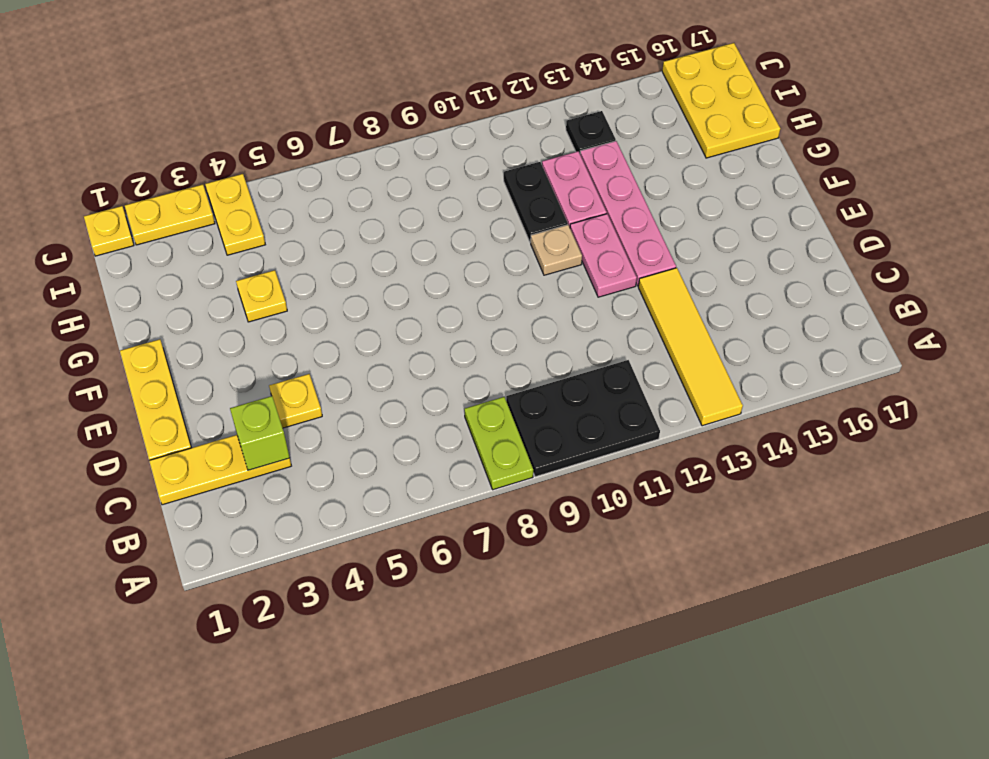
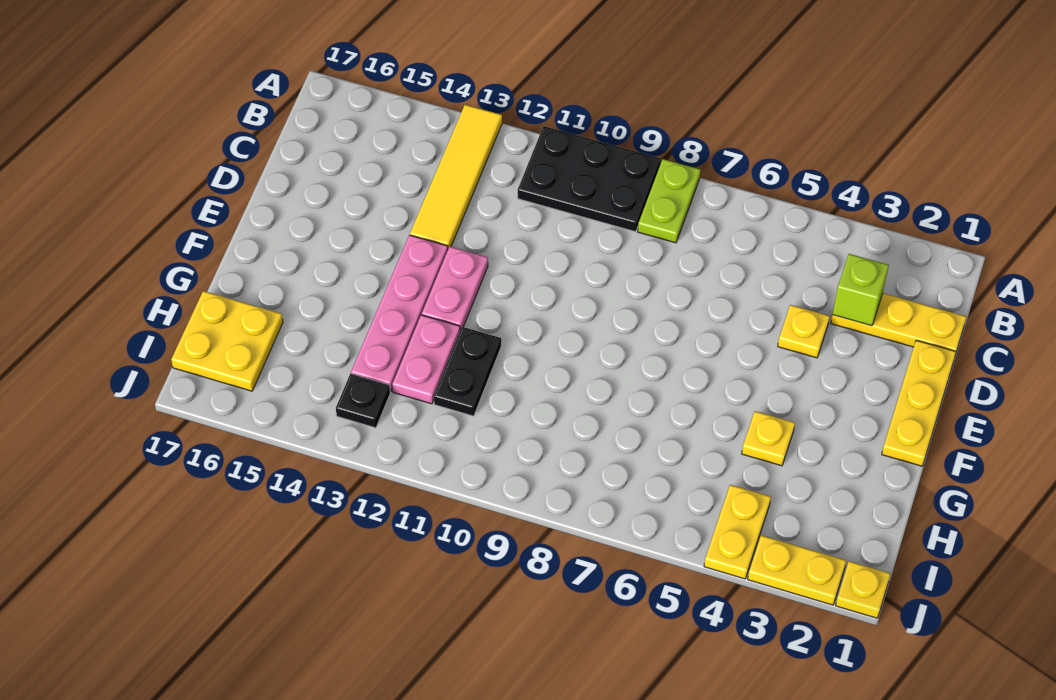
tan plate F11 level 1 -> none
yellow plate H16:J17 level 1 -> yellow plate H16:I17 level 1

